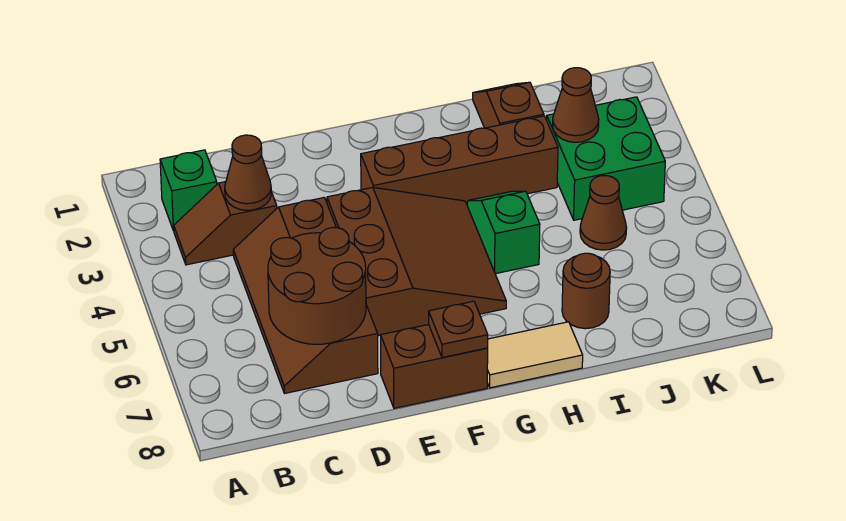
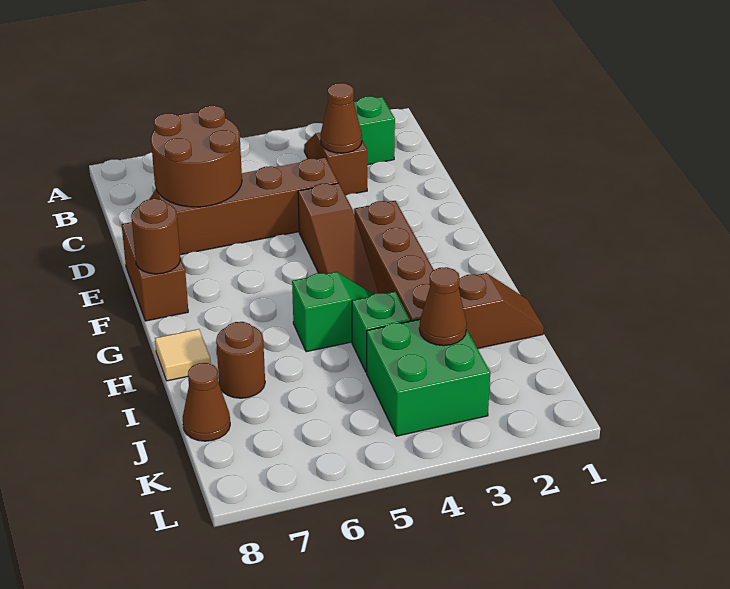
brown slope E4:G6 level 1 top E -> brown slope E4:G4 level 1 top E
brown plate F8 level 2 -> brown round brick F8 level 2
tan tile G8:H8 level 1 -> tan tile H8 level 1
none -> green brick I4 level 1
brown cone J5 level 1 -> brown cone J8 level 1

